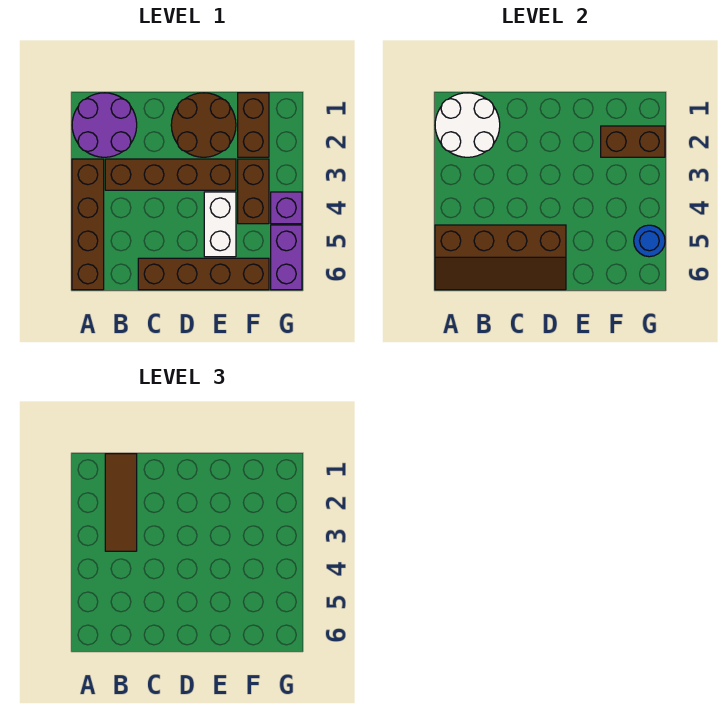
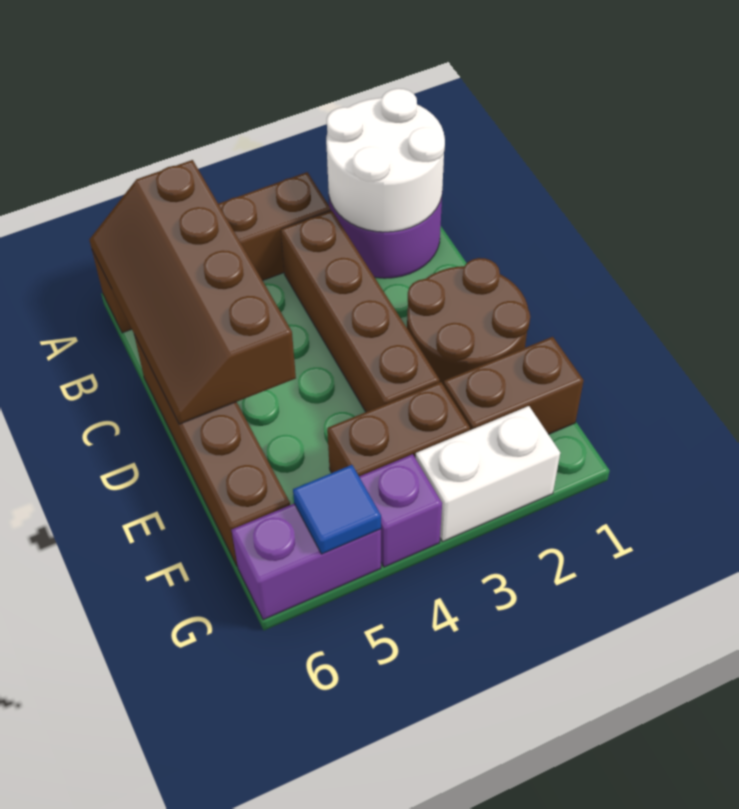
brown tile B1:B3 level 3 -> none
white brick E4:E5 level 1 -> white brick G2:G3 level 1
brown brick F2:G2 level 2 -> none
blue round brick G5 level 2 -> blue tile G5 level 2

